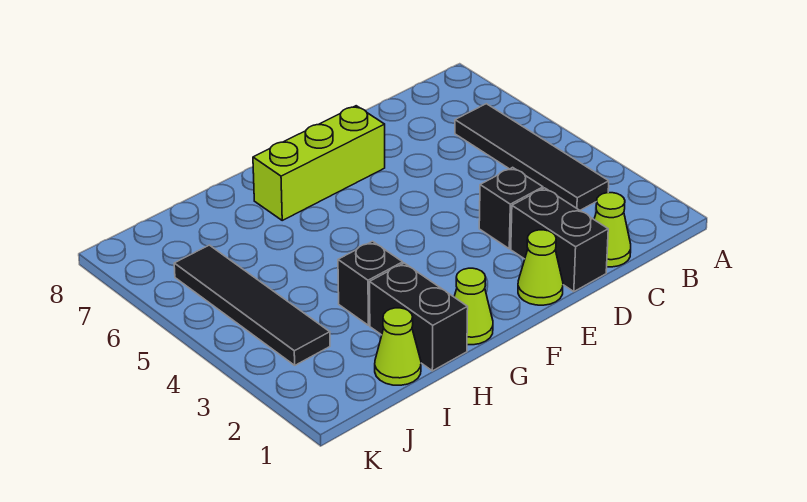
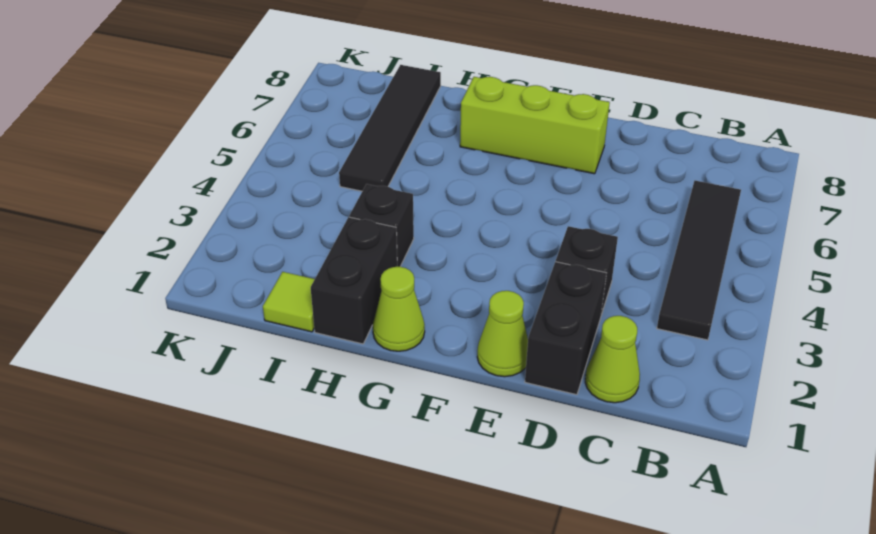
lime cone I1 level 1 -> lime tile I1 level 1
black tile J3:J6 level 1 -> black tile I5:I8 level 1

